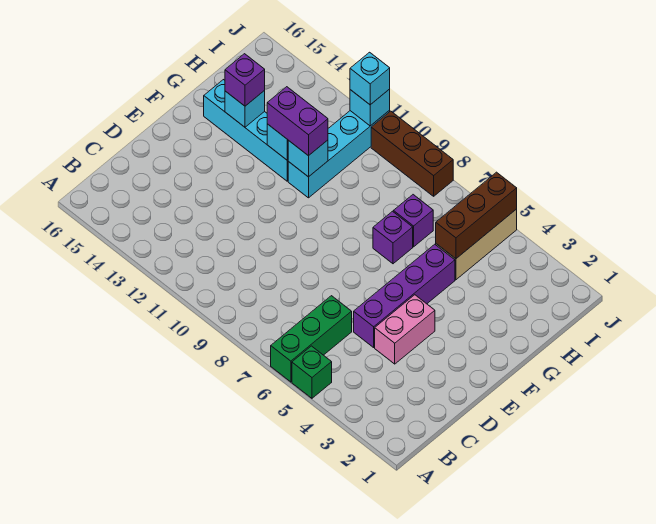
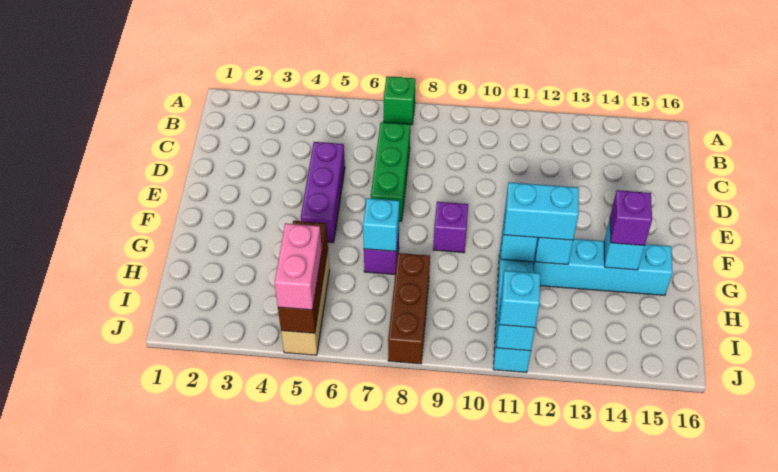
green brick A5 level 1 -> green brick A7 level 1
green brick A6:C6 level 1 -> green brick C7:E7 level 1
pink brick D4:E4 level 1 -> pink brick I5:J5 level 3
purple brick D5:G5 level 1 -> purple brick D5:F5 level 1
none -> cyan brick G7 level 2
purple brick G11:G12 level 3 -> cyan brick G11:G12 level 3
purple brick H7 level 1 -> purple brick F9 level 1
brown brick J8:J10 level 1 -> brown brick H8:J8 level 1

